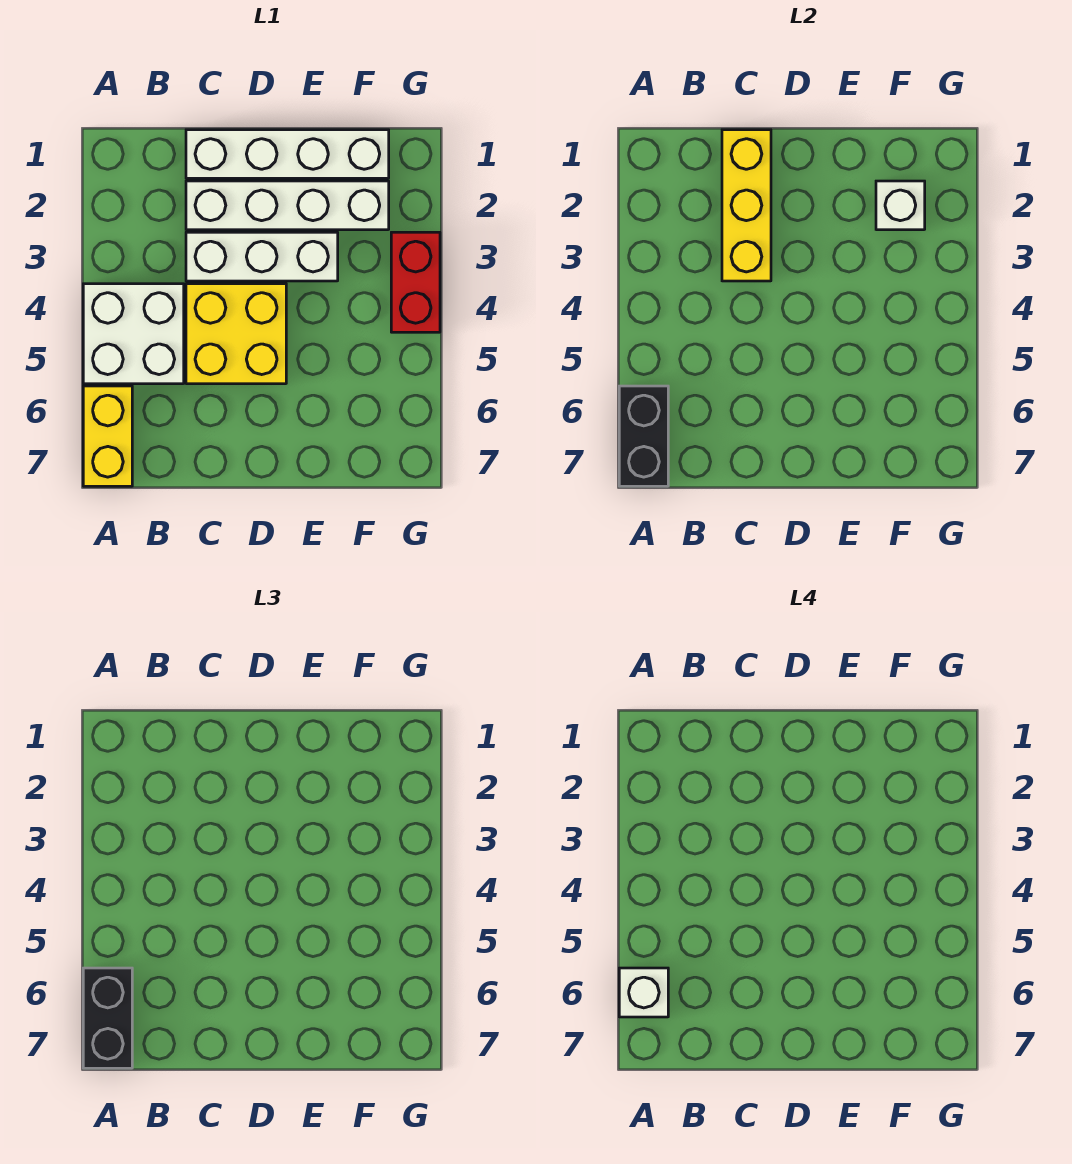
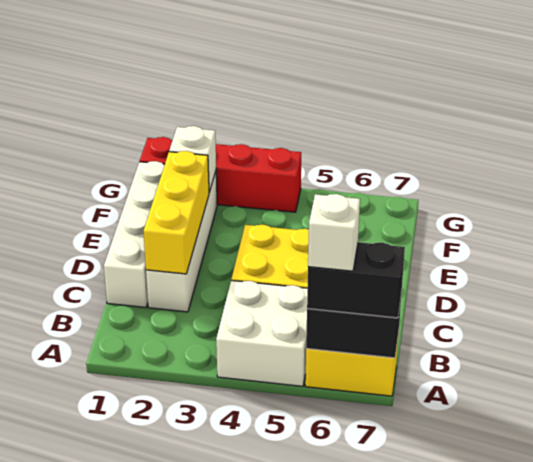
yellow brick C1:C3 level 2 -> yellow brick C2:E2 level 2
white brick C3:E3 level 1 -> none
red brick G3:G4 level 1 -> red brick G1:G4 level 1

